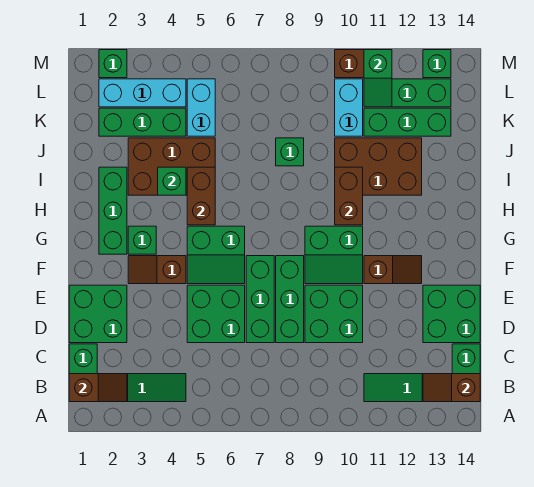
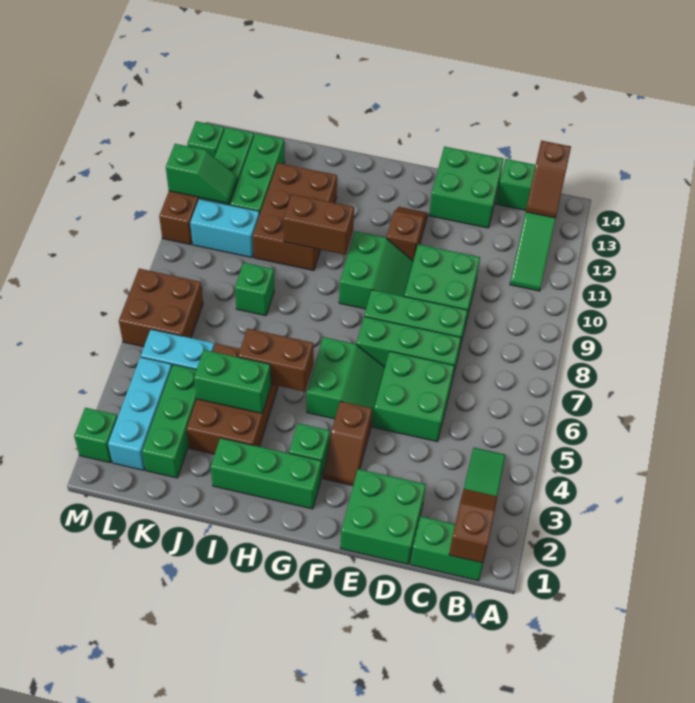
green brick I4 level 2 -> green brick I4:J4 level 2
none -> brown brick L6:M7 level 1

